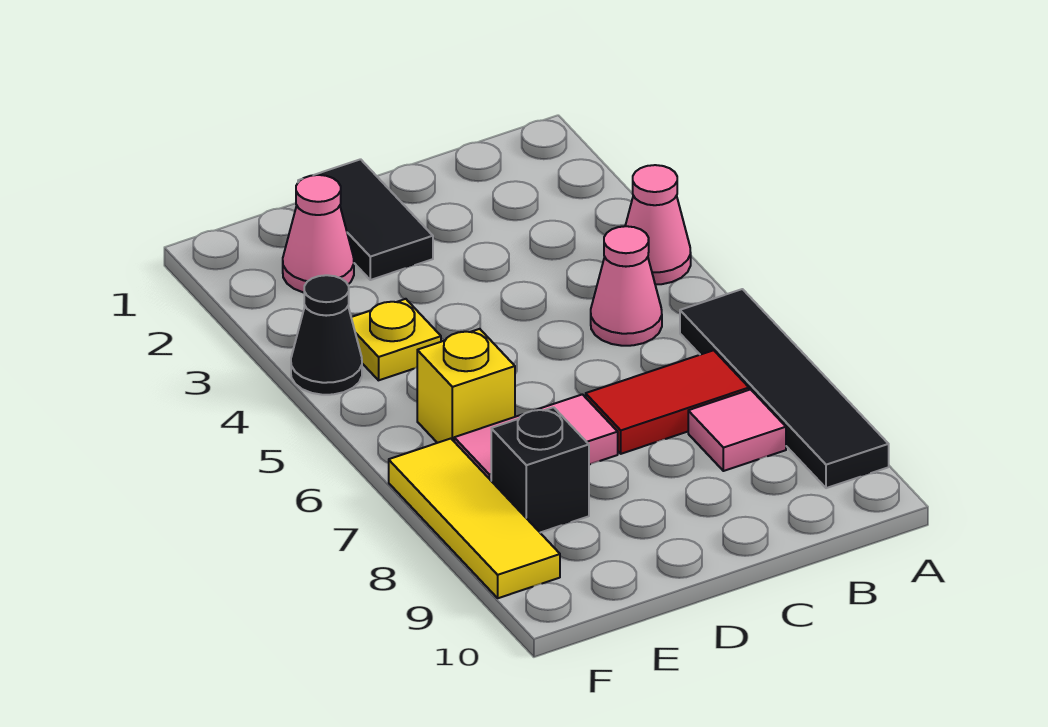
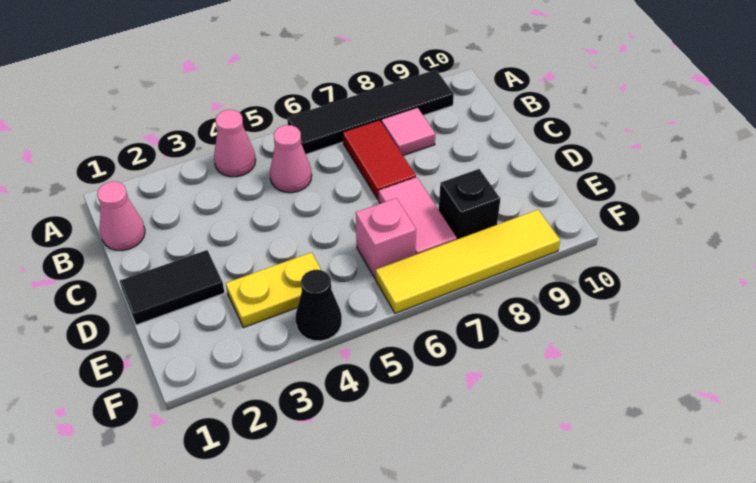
pink cone E2 level 1 -> pink cone B1 level 1
yellow plate E4 level 1 -> yellow plate E3:E4 level 1
yellow brick E6 level 1 -> pink brick E6 level 1
yellow tile F7:F9 level 1 -> yellow tile F6:F9 level 1

